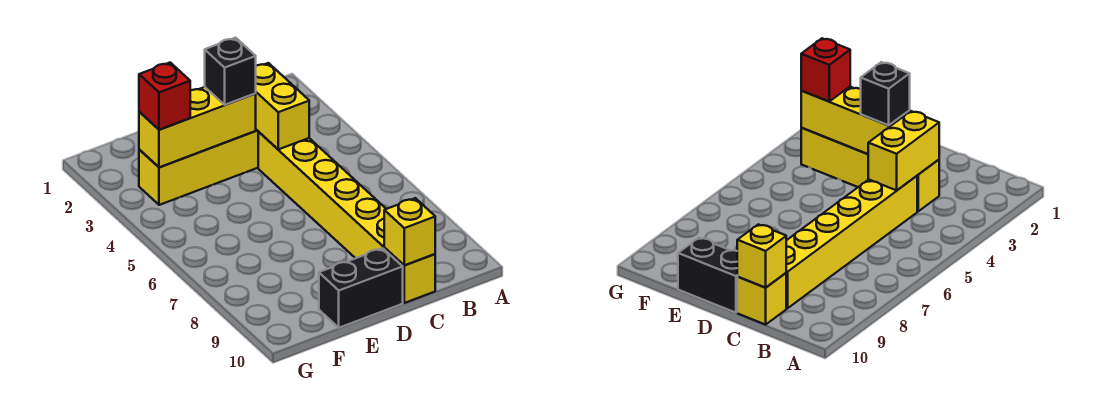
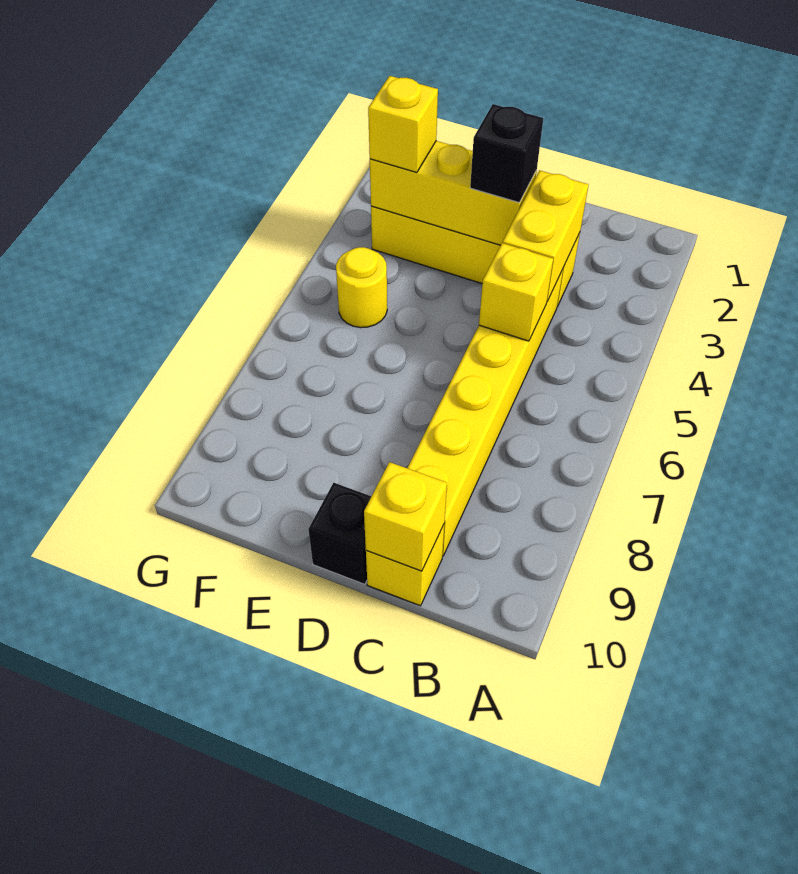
none -> yellow brick C5 level 2
black brick D10:E10 level 1 -> black brick D10 level 1
red brick F3 level 3 -> yellow brick F3 level 3
none -> yellow round brick F5 level 1

